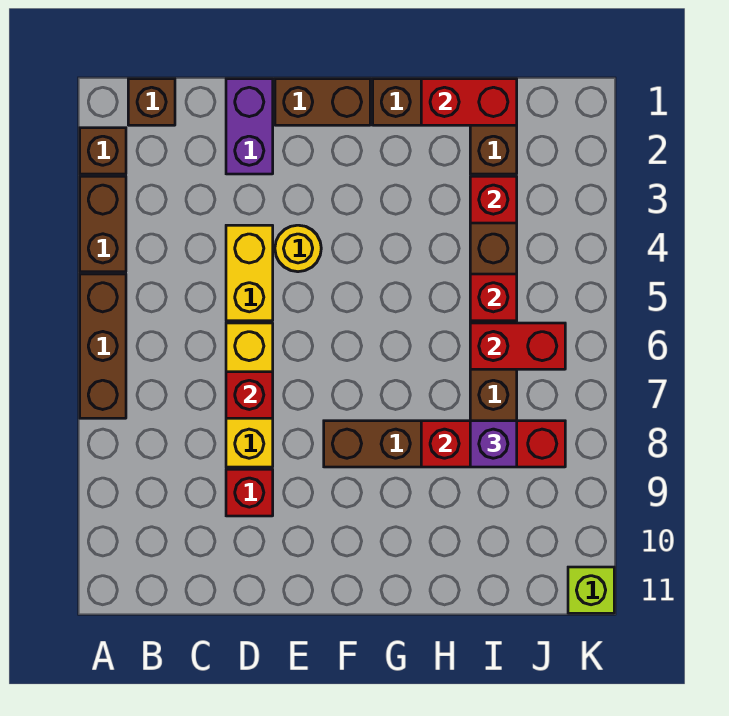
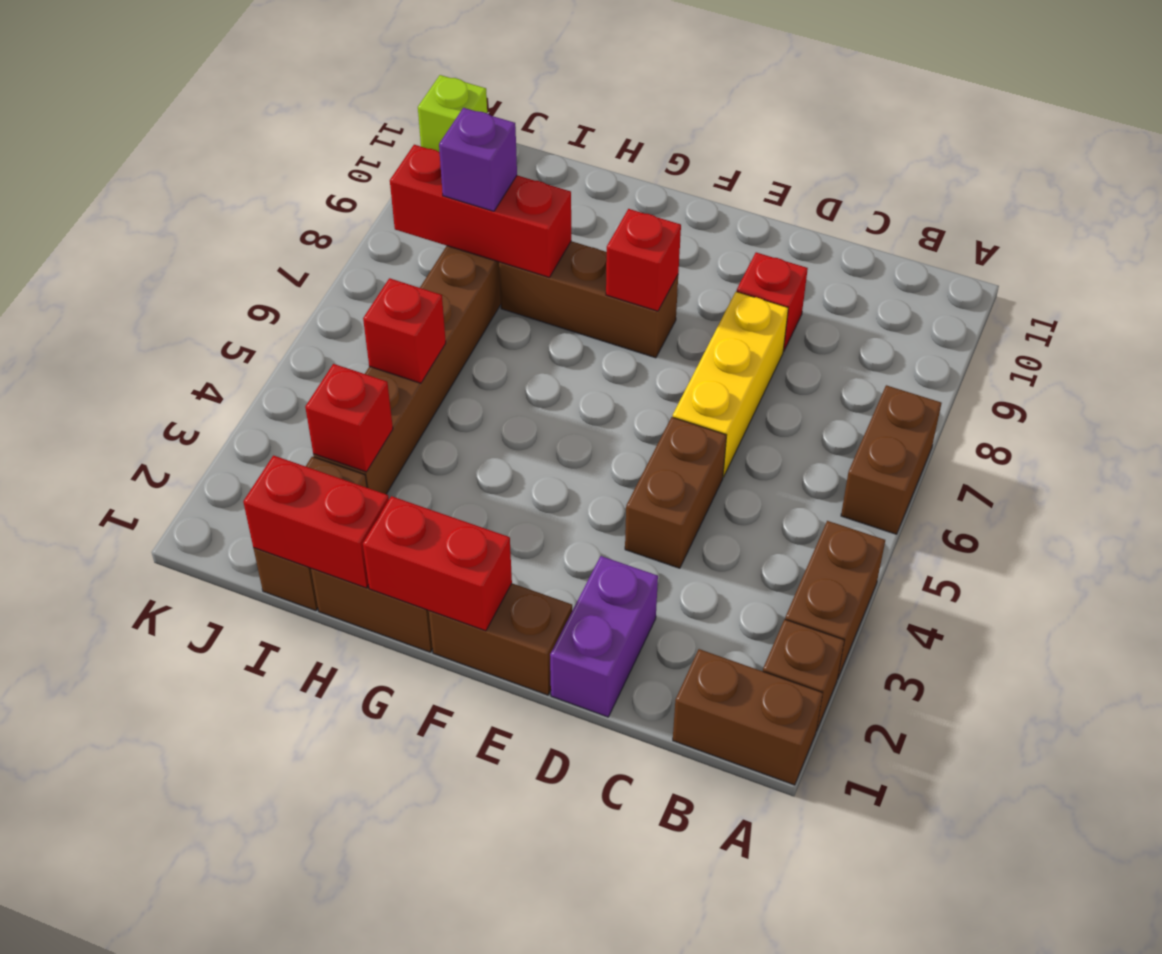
brown brick A5:A7 level 1 -> brown brick A6:A7 level 1
brown brick B1 level 1 -> brown brick A1:B1 level 1
yellow brick D4:D5 level 1 -> brown brick D4:D5 level 1
red brick D7 level 2 -> red brick F8 level 2
yellow round brick E4 level 1 -> none
red brick I6:J6 level 2 -> red brick F1:G1 level 2

